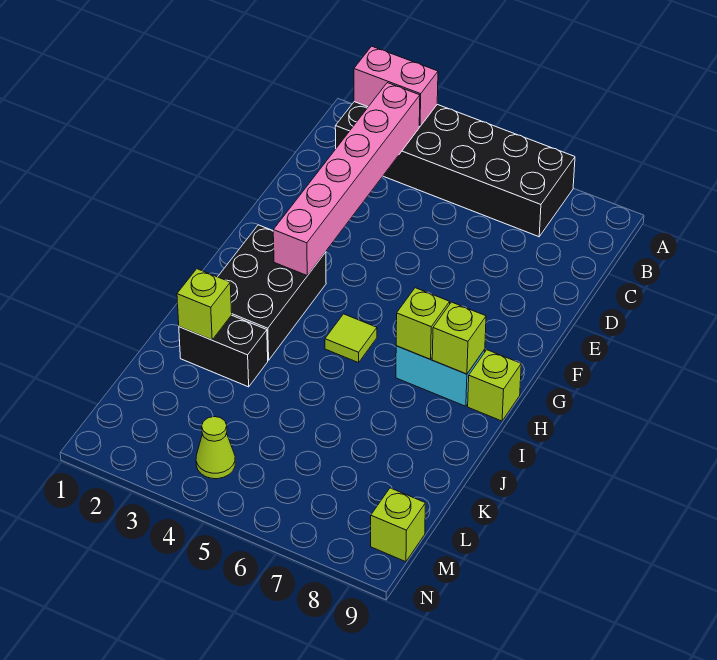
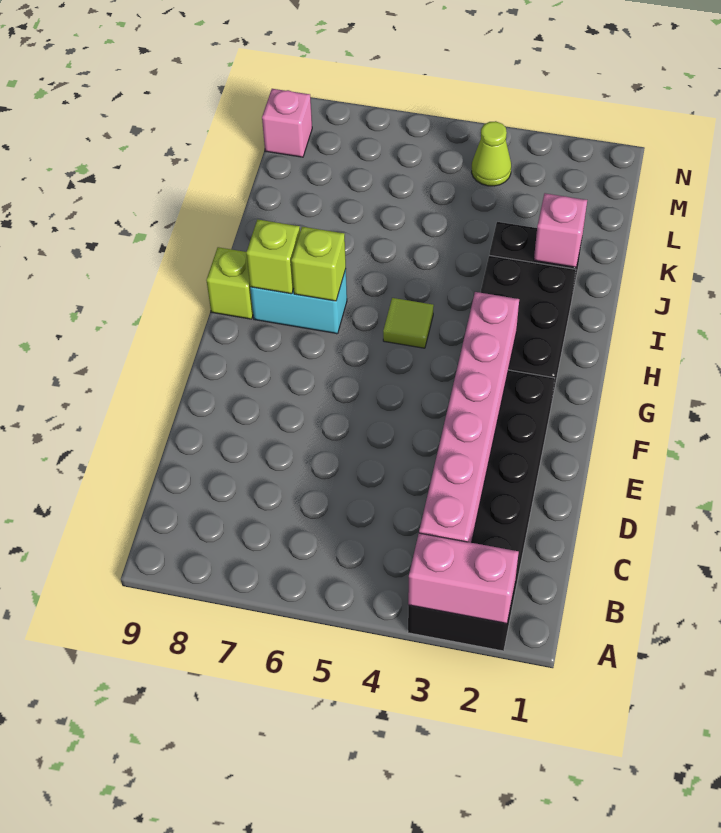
black brick A2:B7 level 1 -> black brick A2:F3 level 1
lime brick J2 level 2 -> pink brick J2 level 2
lime brick M9 level 1 -> pink brick M9 level 1

